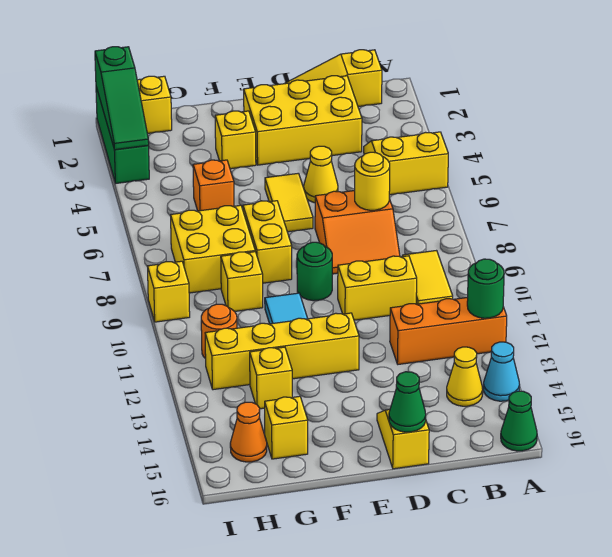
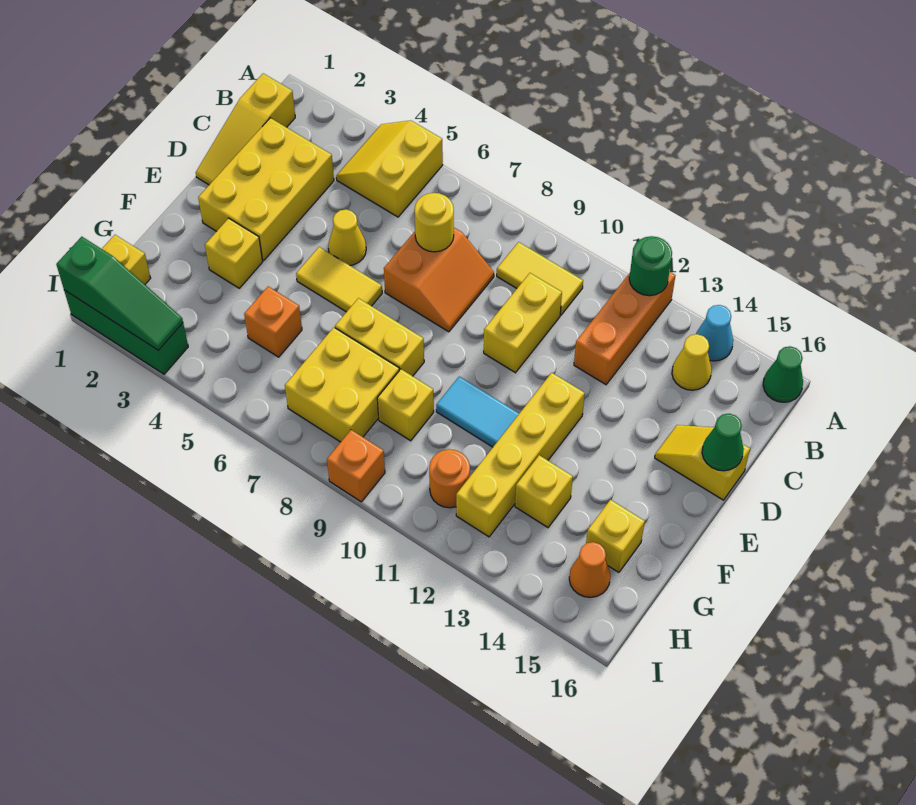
green round brick E9 level 1 -> none
yellow brick I9 level 1 -> orange brick I9 level 1

